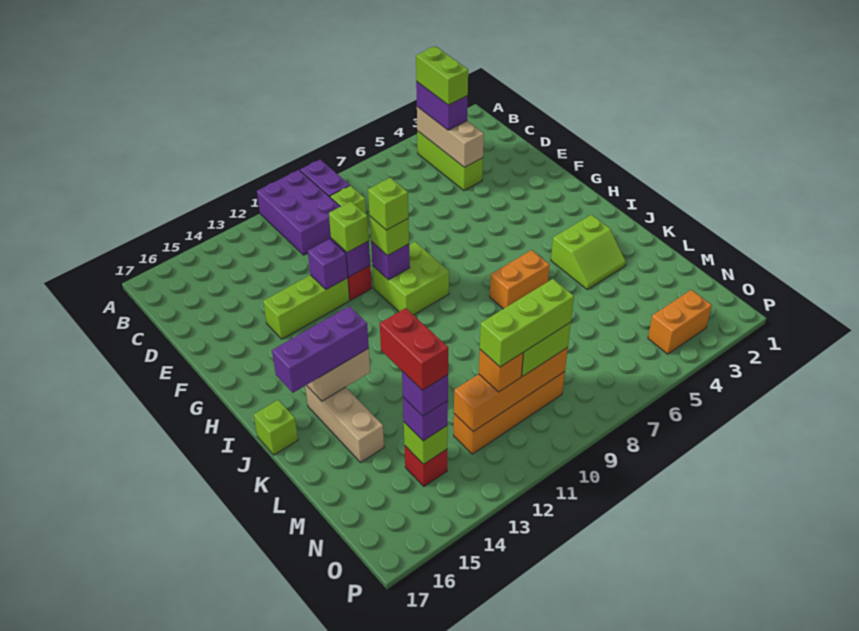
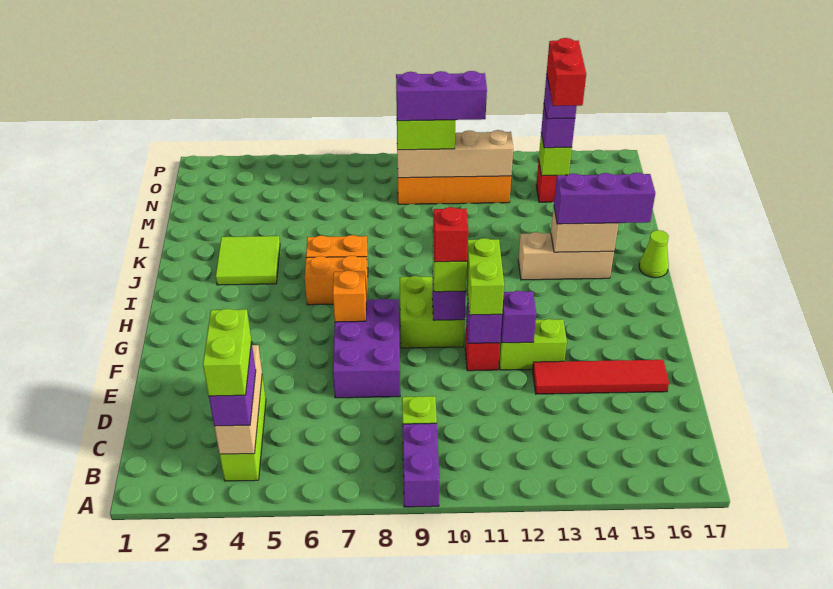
purple brick A10:C11 level 1 -> purple brick E7:G8 level 1
none -> red tile E13:E16 level 1
lime brick F11 level 3 -> lime brick F11:G11 level 3
lime brick F12:F14 level 1 -> lime brick F12:F13 level 1
lime brick G10 level 4 -> red brick G10 level 4
lime slope J3:K4 level 1 top J -> lime tile J3:K4 level 1
tan brick J15:L15 level 1 -> tan brick J13:J15 level 1
lime brick J17 level 1 -> lime cone J17 level 1
orange brick N9:N12 level 2 -> tan brick N9:N12 level 2
lime brick N9:N11 level 4 -> purple brick N9:N11 level 4
orange brick N11 level 3 -> orange brick G7 level 2
orange brick O3:O4 level 1 -> orange brick I6:I7 level 1

